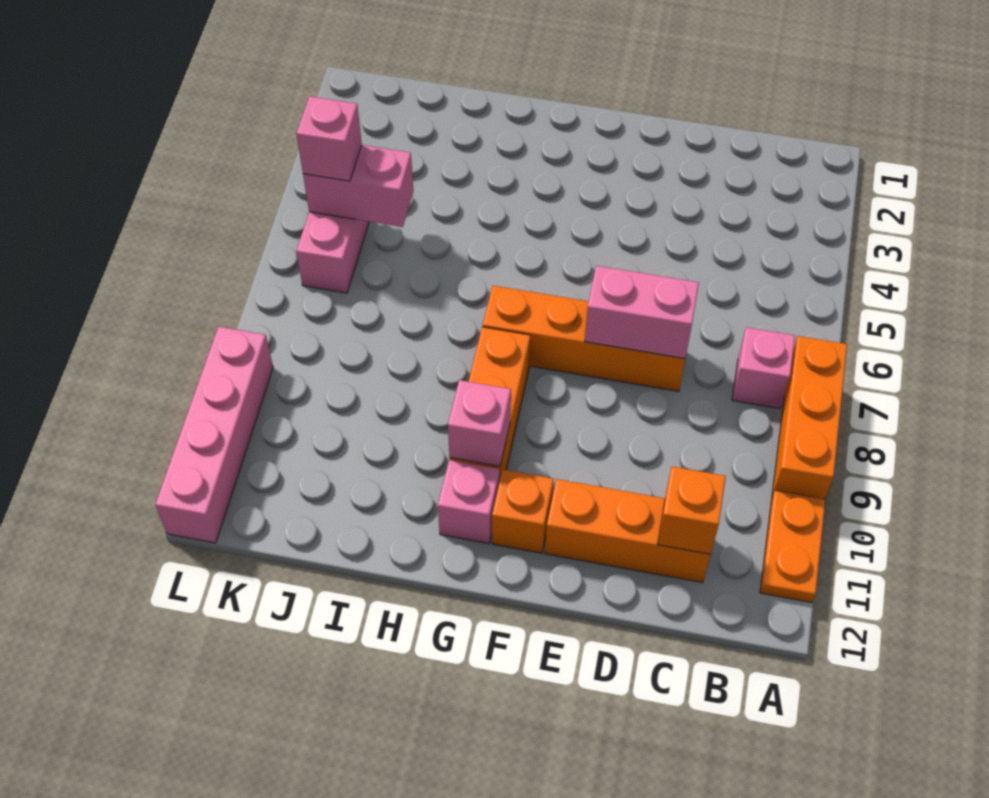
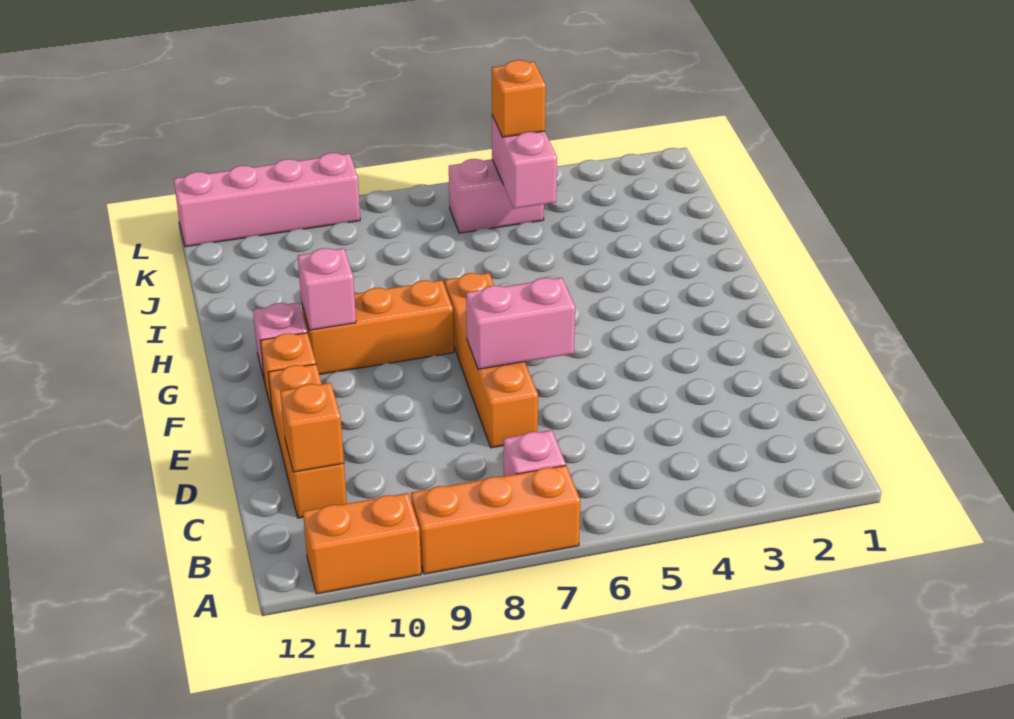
orange plate A10:A11 level 1 -> orange brick A10:A11 level 1
pink brick D7:E7 level 2 -> pink brick E6:E7 level 2
pink brick K5 level 3 -> orange brick K5 level 3

